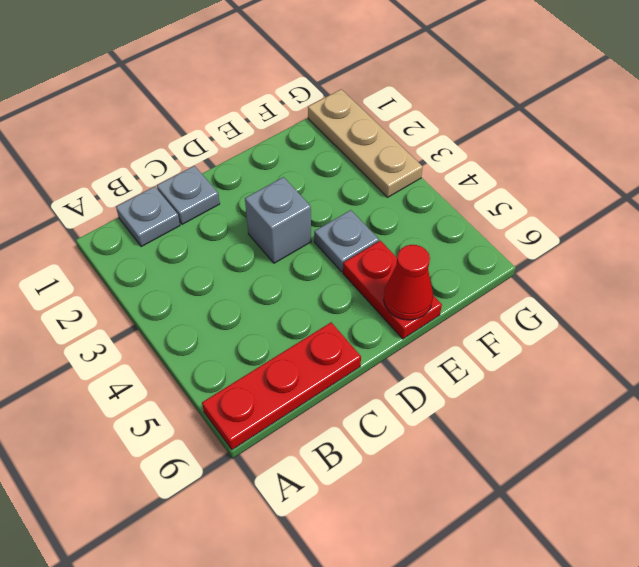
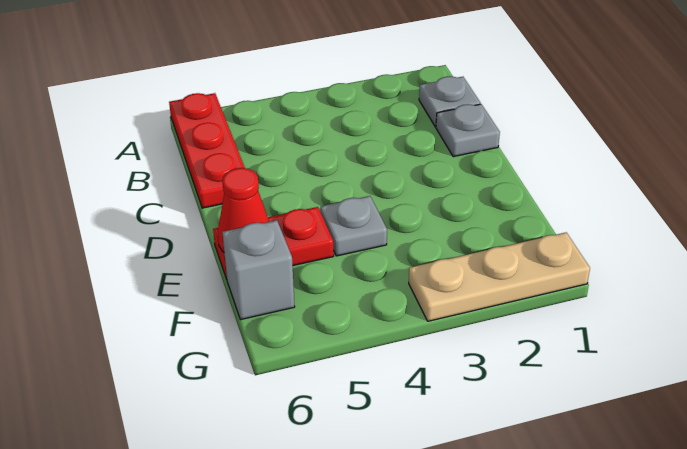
grey brick D3 level 1 -> grey brick F6 level 1

